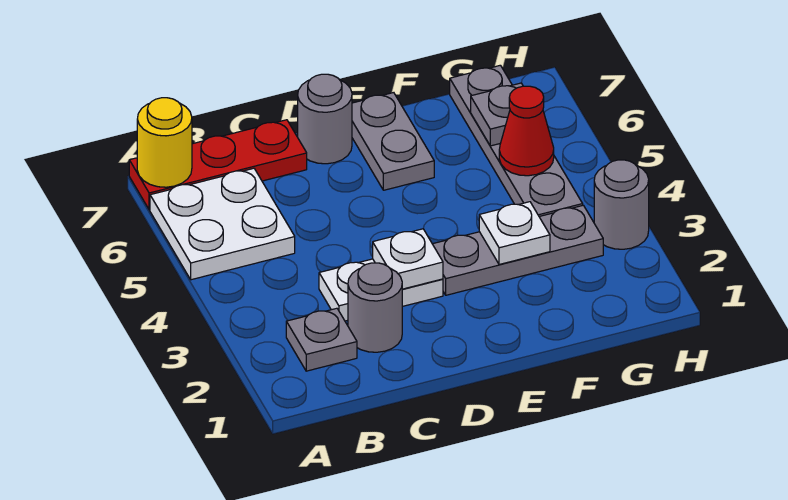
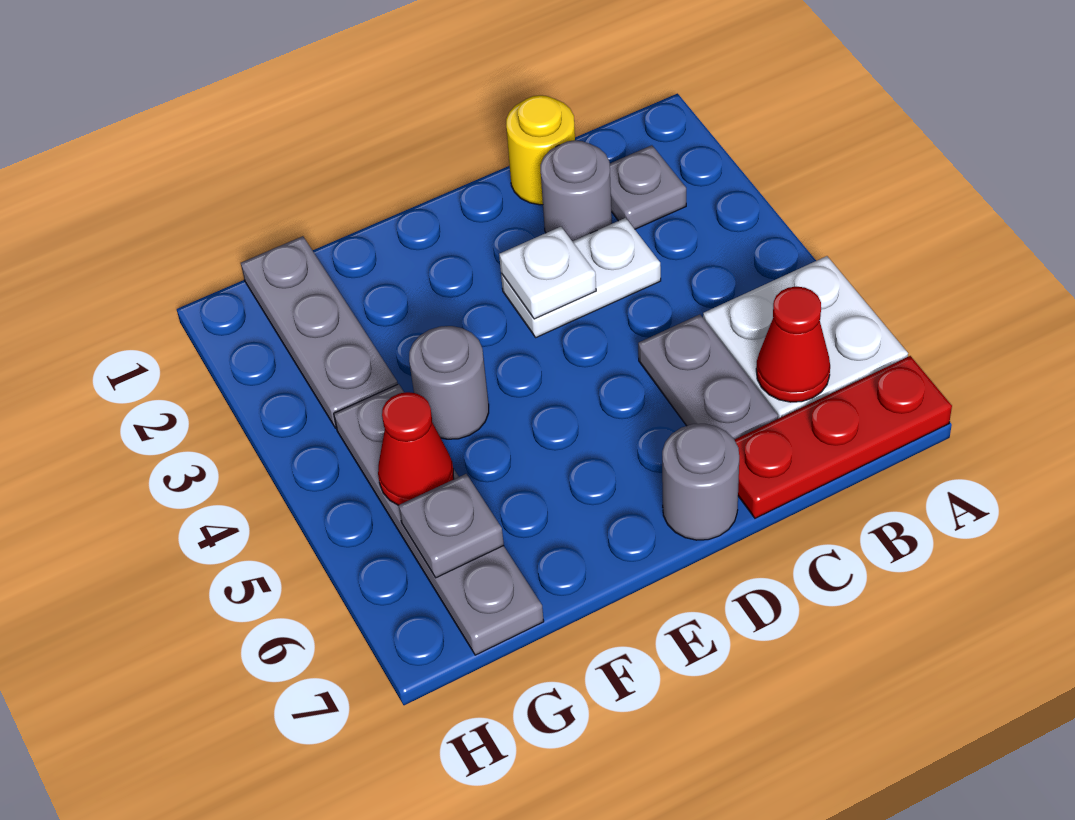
yellow round brick A7 level 2 -> yellow round brick C1 level 1
none -> red cone B6 level 2
grey plate E3:G3 level 1 -> grey plate G1:G3 level 1
grey plate E6:E7 level 1 -> grey plate C5:C6 level 1
white plate F3 level 2 -> none
grey round brick H3 level 1 -> grey round brick F4 level 1

